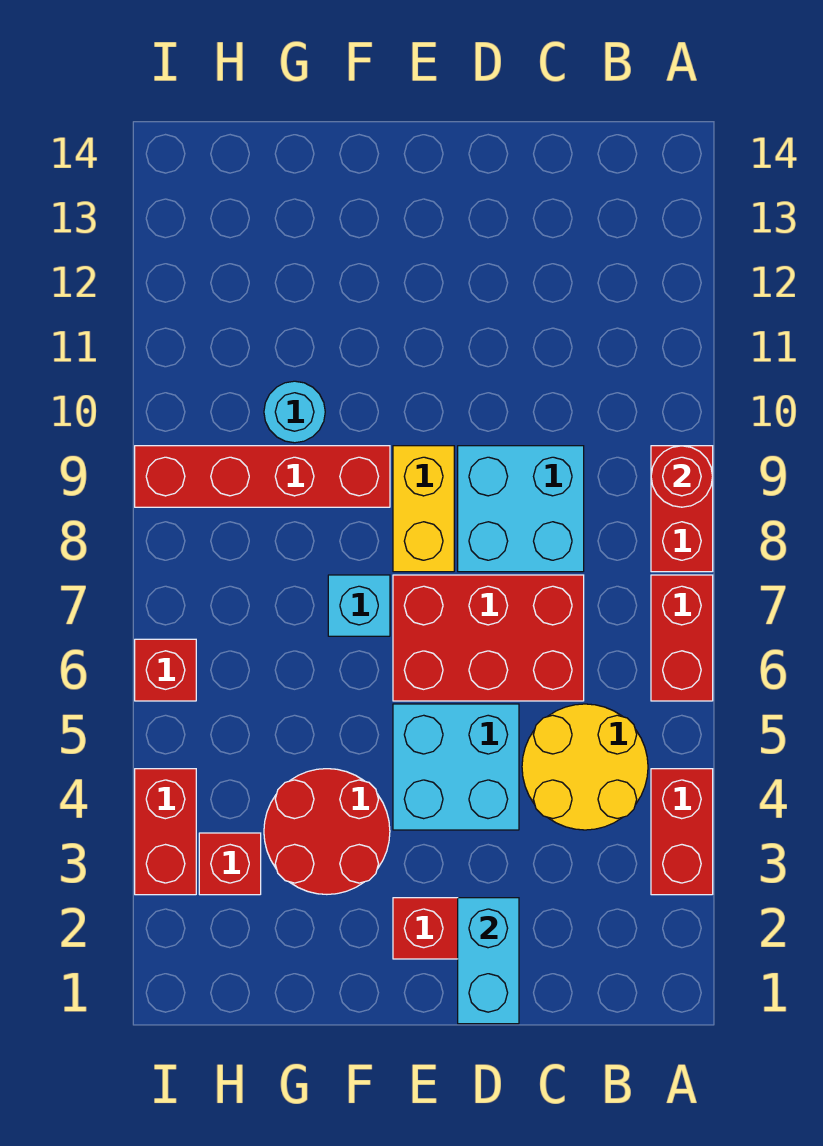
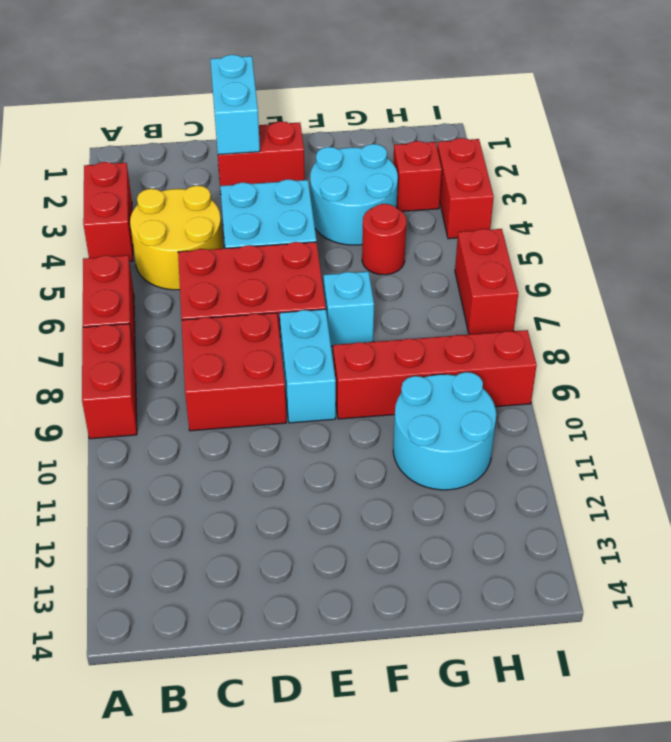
red round brick A9 level 2 -> red round brick G5 level 1
cyan brick C8:D9 level 1 -> red brick C8:D9 level 1
yellow brick E8:E9 level 1 -> cyan brick E8:E9 level 1
red round brick F3:G4 level 1 -> cyan round brick F3:G4 level 1
cyan round brick G10 level 1 -> cyan round brick G10:H11 level 1
red brick I6 level 1 -> red brick I6:I7 level 1

